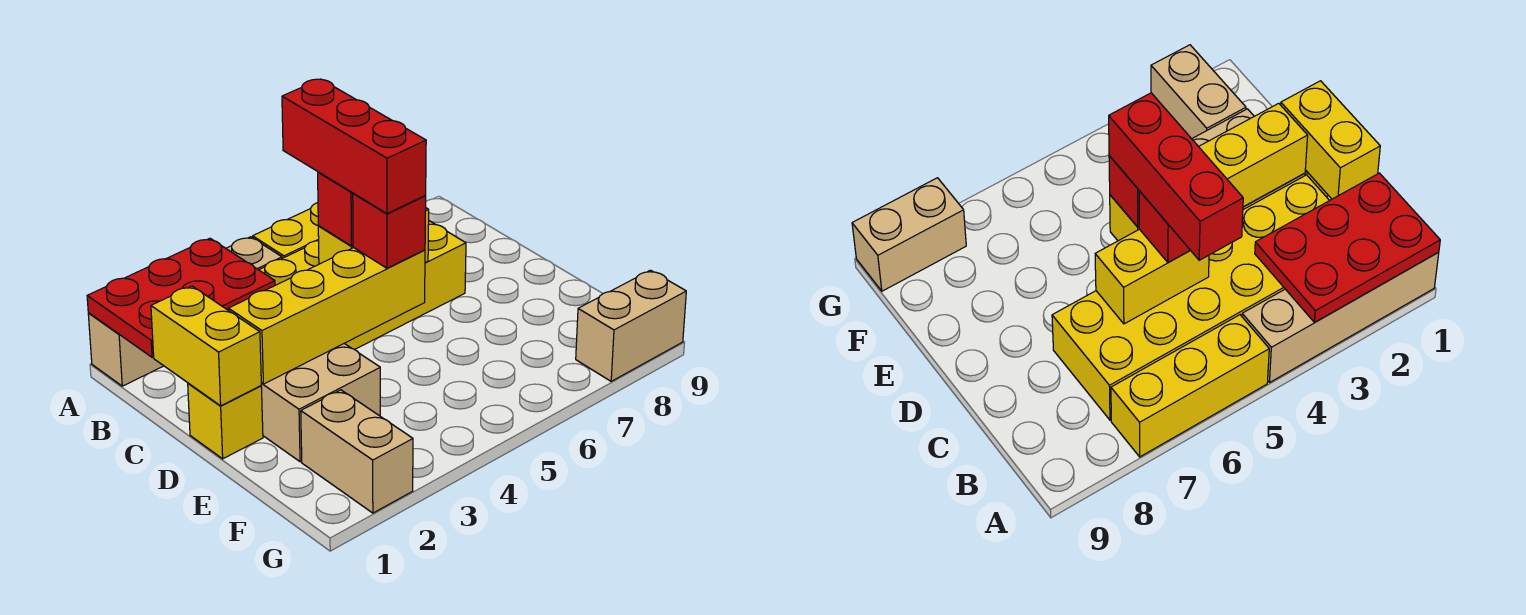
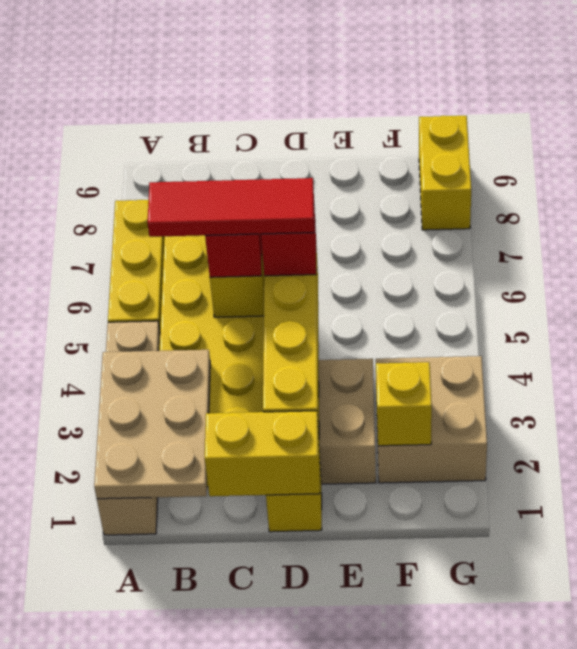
red plate A1:B3 level 2 -> tan plate A1:B3 level 2
red brick B5:D5 level 4 -> red tile B5:D5 level 4
tan brick F2:G2 level 1 -> tan brick F2:G3 level 1
none -> yellow brick F2 level 2
tan brick G8:G9 level 1 -> yellow brick G8:G9 level 1

